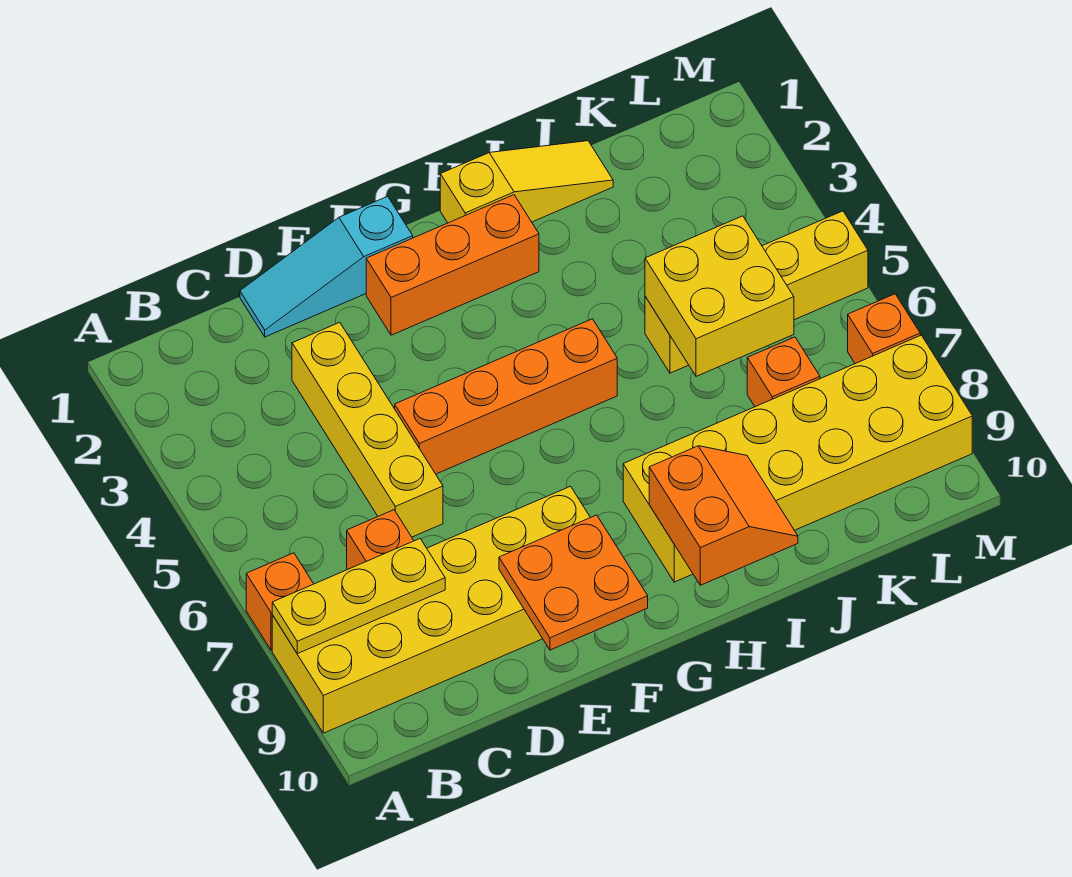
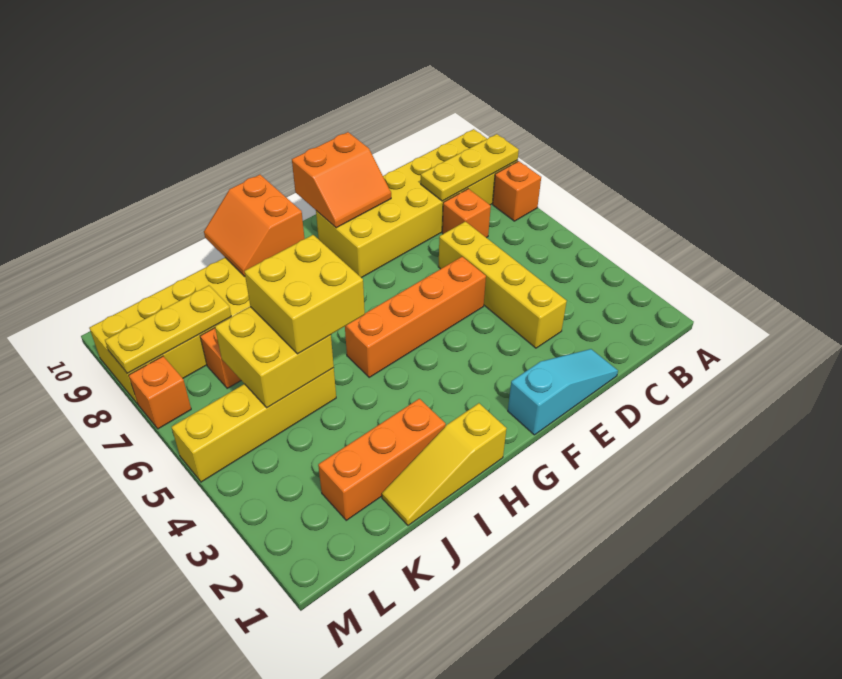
orange plate E9:F10 level 2 -> orange slope E9:F10 level 2 top 10
orange brick F2:H2 level 1 -> orange brick I2:K2 level 1
none -> yellow brick I5:J6 level 3
none -> yellow plate K8:M8 level 2

